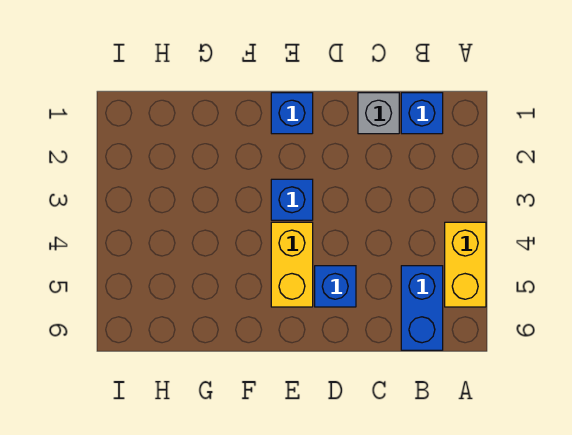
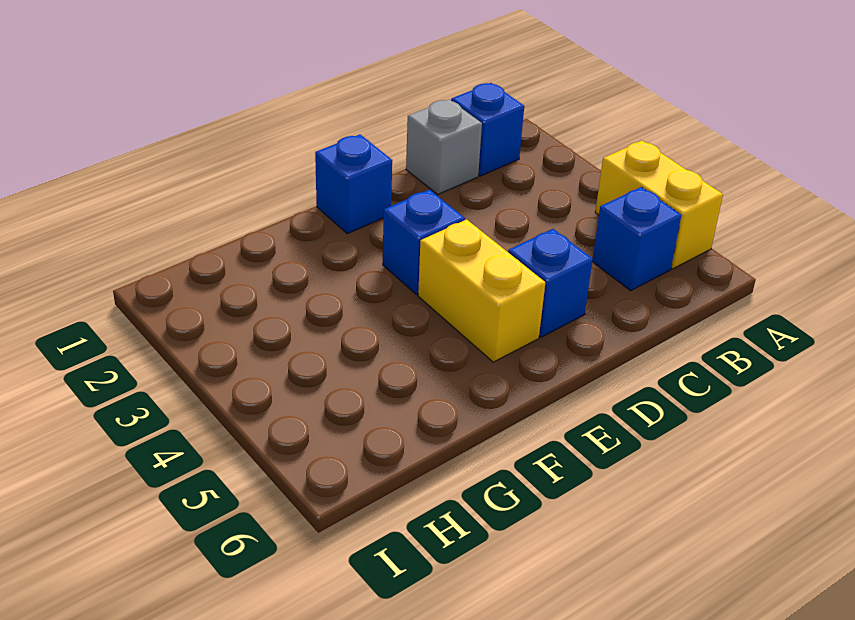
blue brick B5:B6 level 1 -> blue brick B5 level 1

